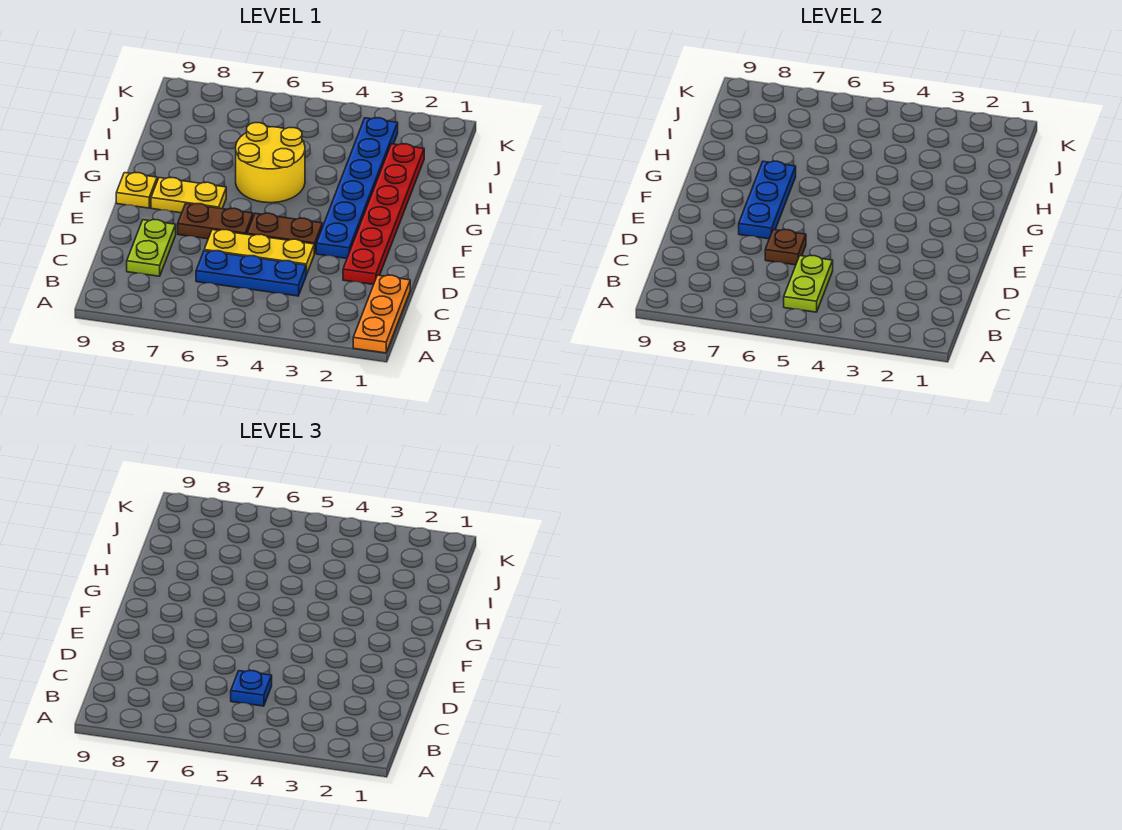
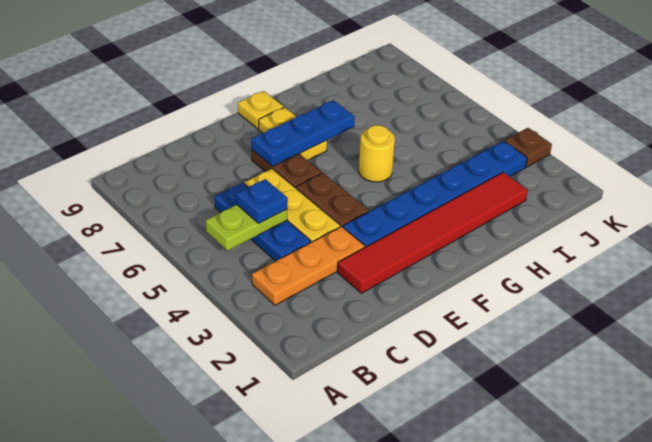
orange plate A1:C1 level 1 -> orange plate B3:D3 level 1
lime plate C8:D8 level 1 -> none
red plate D2:I2 level 1 -> red tile D2:I2 level 1
brown plate D6 level 2 -> brown plate K3 level 1
yellow round brick G5:H6 level 1 -> yellow round brick G5 level 1

